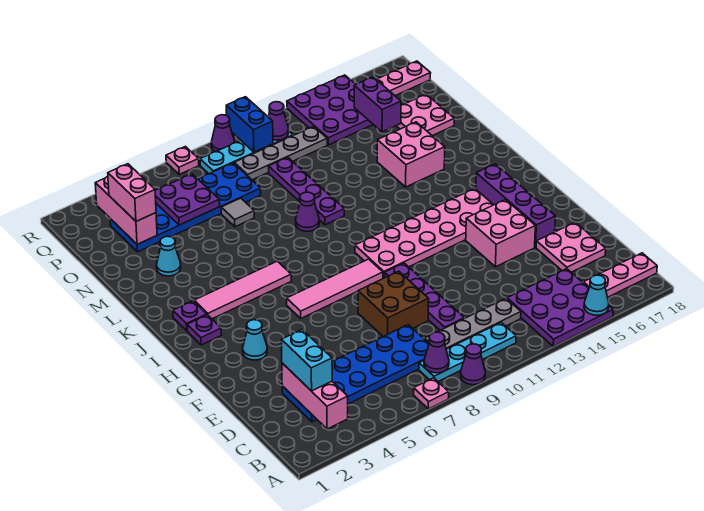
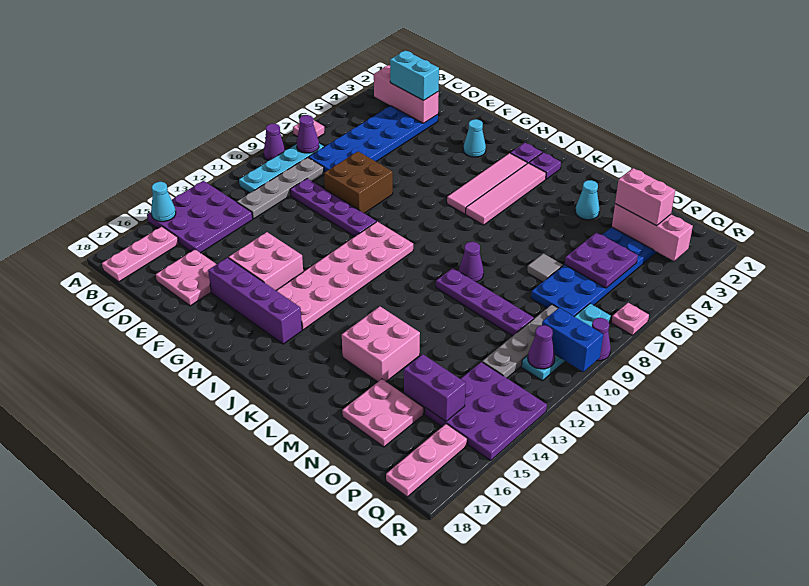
pink tile H6:H9 level 1 -> pink tile I3:I6 level 1

